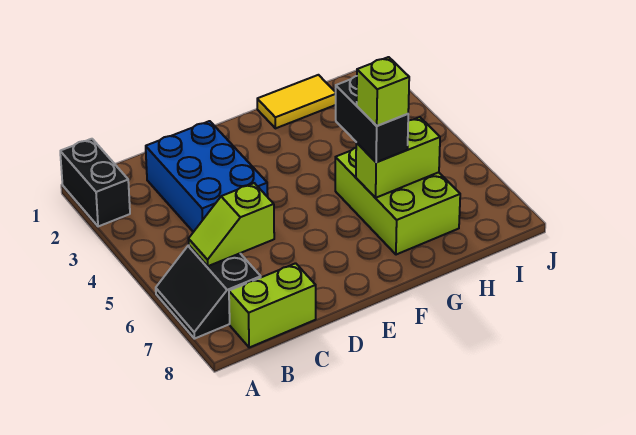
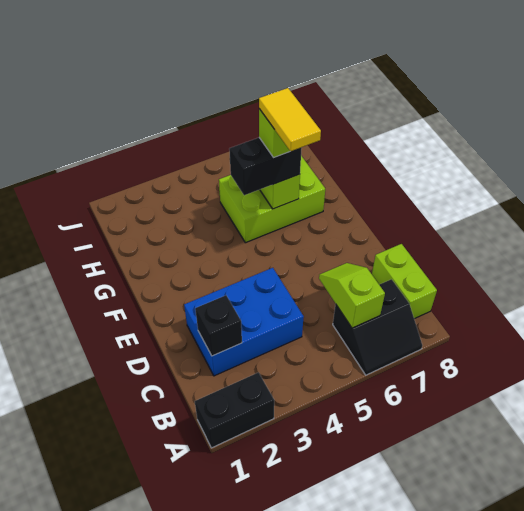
lime slope B6:C6 level 2 top C -> lime slope B6:C6 level 2 top B
none -> black brick C2 level 2
yellow tile G1:H1 level 1 -> yellow tile F6:G6 level 5

